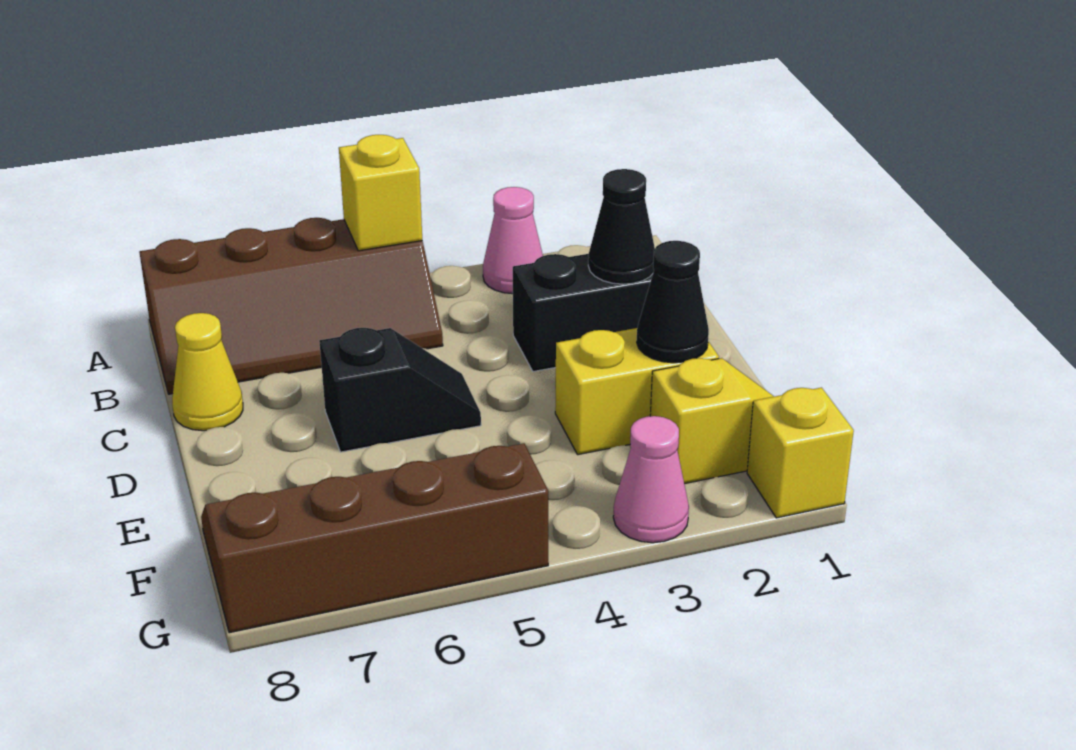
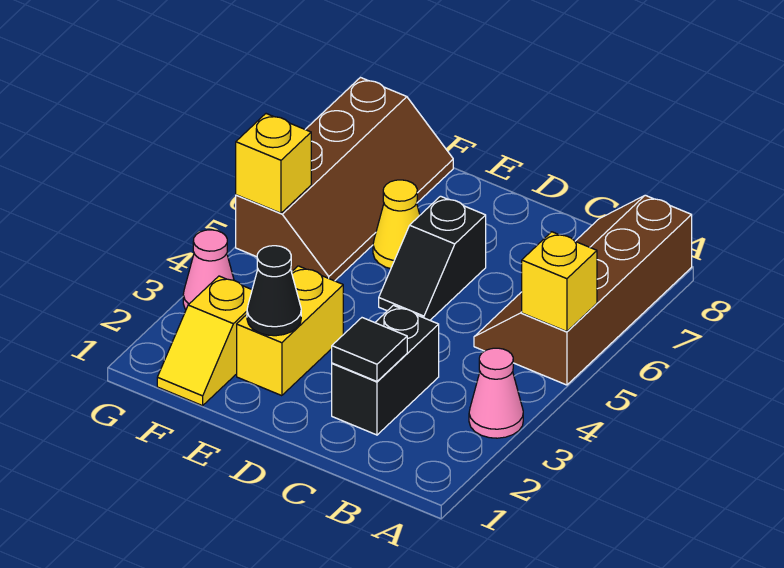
black cone C2 level 2 -> black tile C2 level 2
yellow cone C8 level 1 -> yellow cone E6 level 1
yellow brick G1 level 1 -> yellow brick G5 level 2

